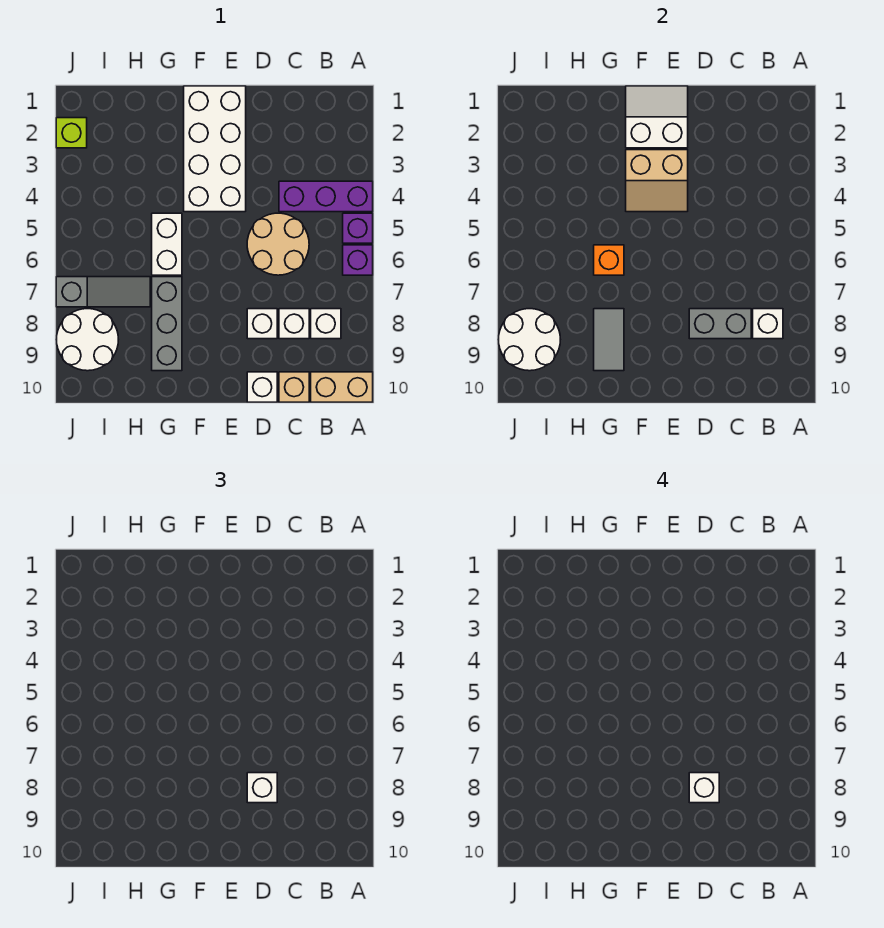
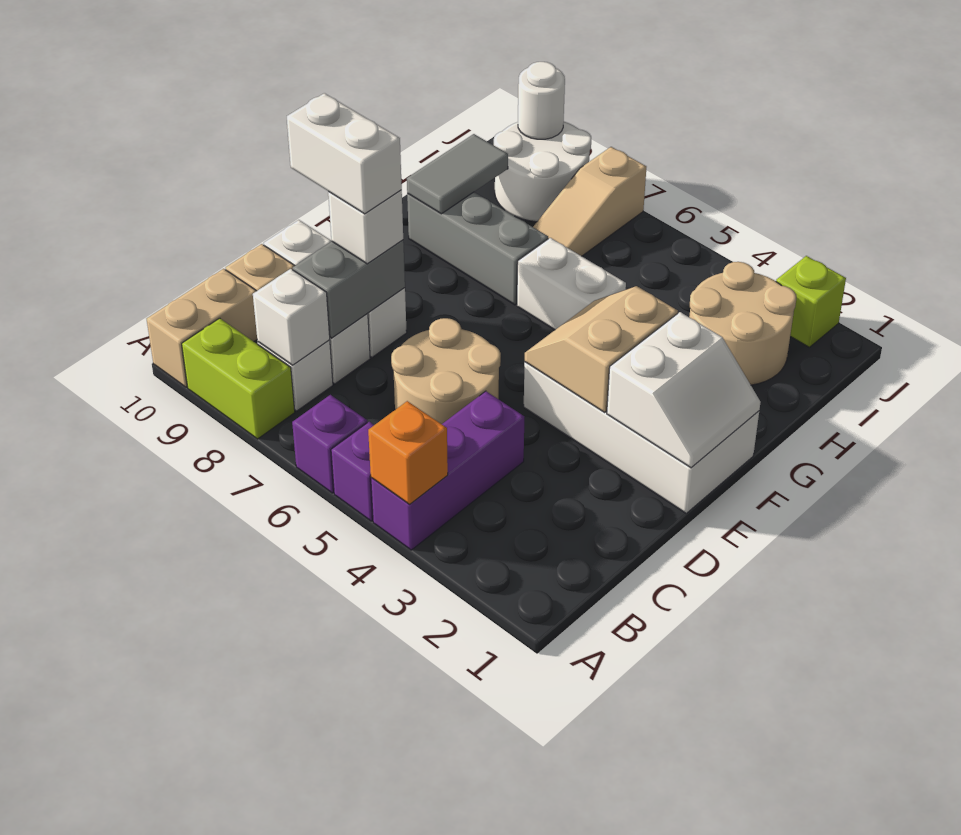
none -> lime brick A8:A9 level 1
white brick D8 level 4 -> white brick D8:D9 level 4
orange brick G6 level 2 -> orange brick A4 level 2
grey tile G8:G9 level 2 -> grey tile G9:H9 level 2
none -> tan round brick H2:I3 level 1
grey slope H7:J7 level 1 top J -> tan slope H7:J7 level 1 top J
white round brick I8:J9 level 2 -> white round brick J9 level 2

